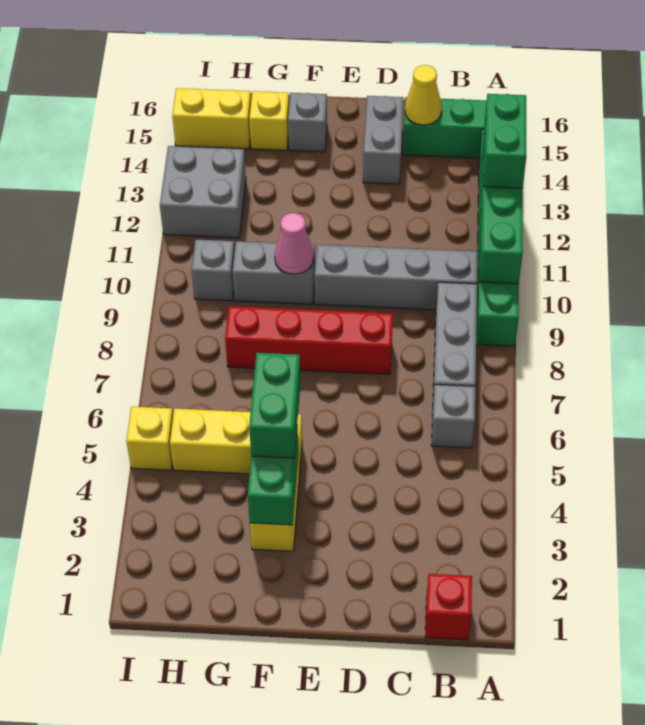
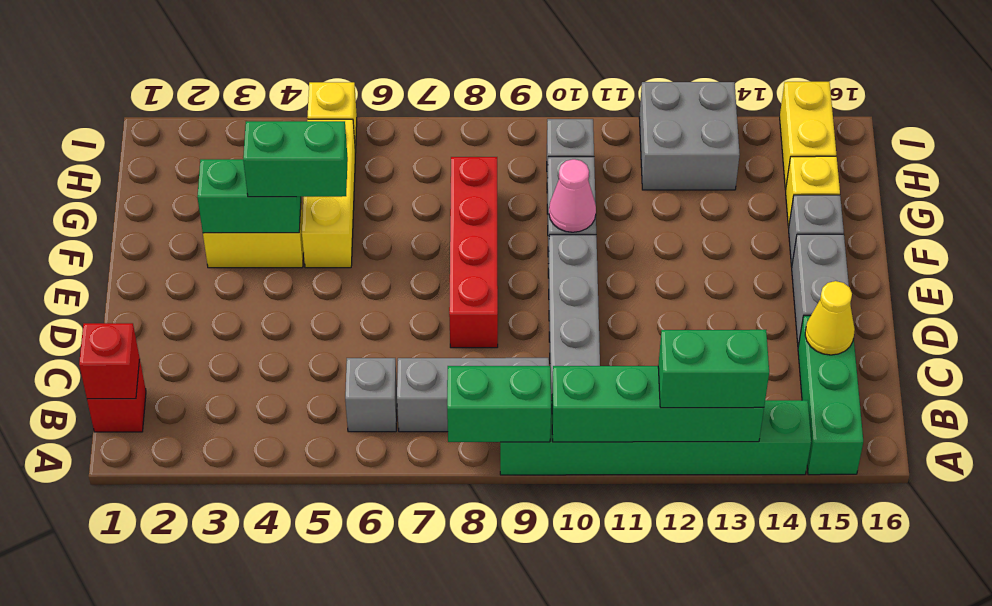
none -> green brick A8:A9 level 2
none -> red brick B1 level 2
grey brick D14:D15 level 1 -> grey brick D15:E15 level 1

